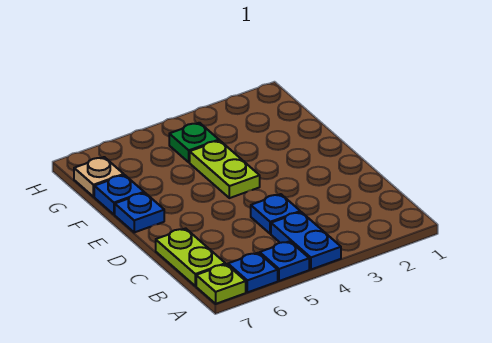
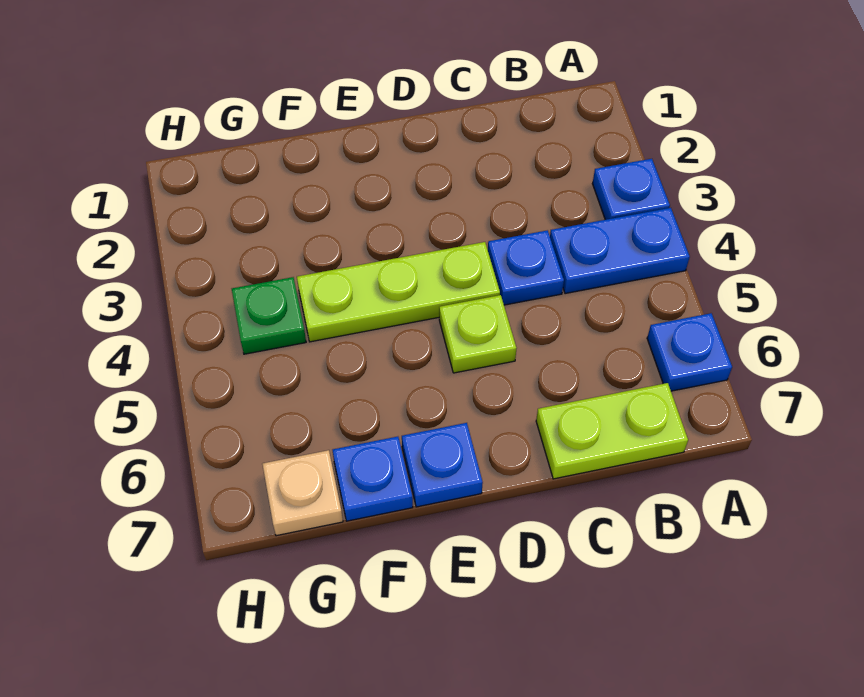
blue plate A5 level 1 -> blue plate A3 level 1
lime plate A7 level 1 -> lime plate D5 level 1
lime plate E4:F4 level 1 -> lime plate D4:F4 level 1

